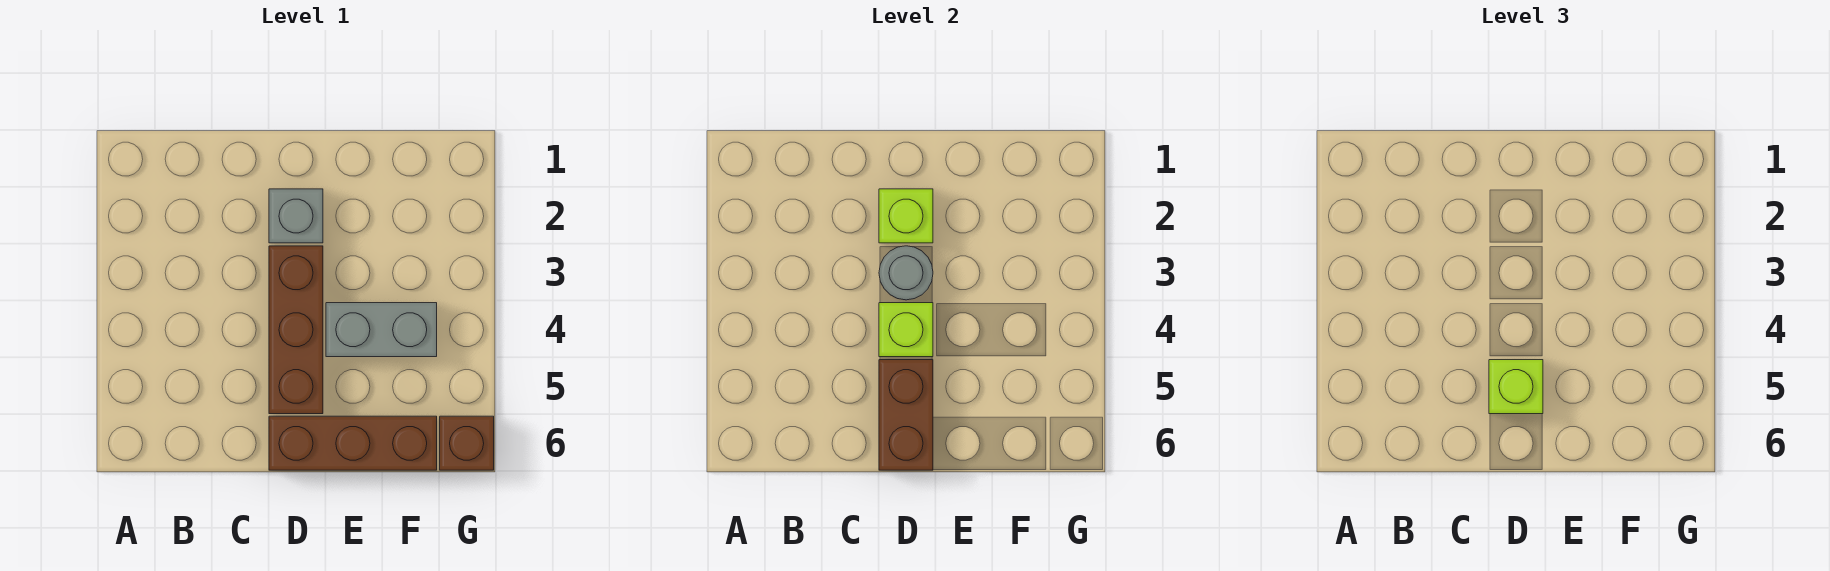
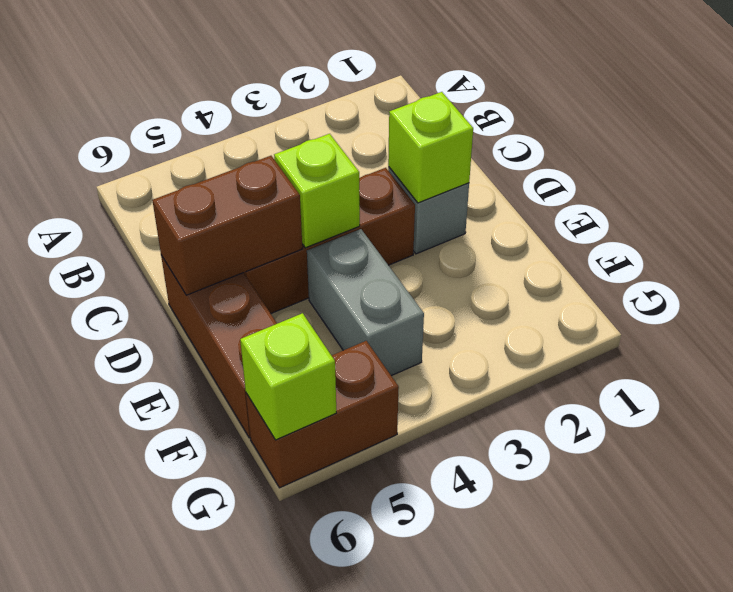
grey round brick D3 level 2 -> none
lime brick D5 level 3 -> lime brick G6 level 2
brown brick G6 level 1 -> brown brick G5:G6 level 1

